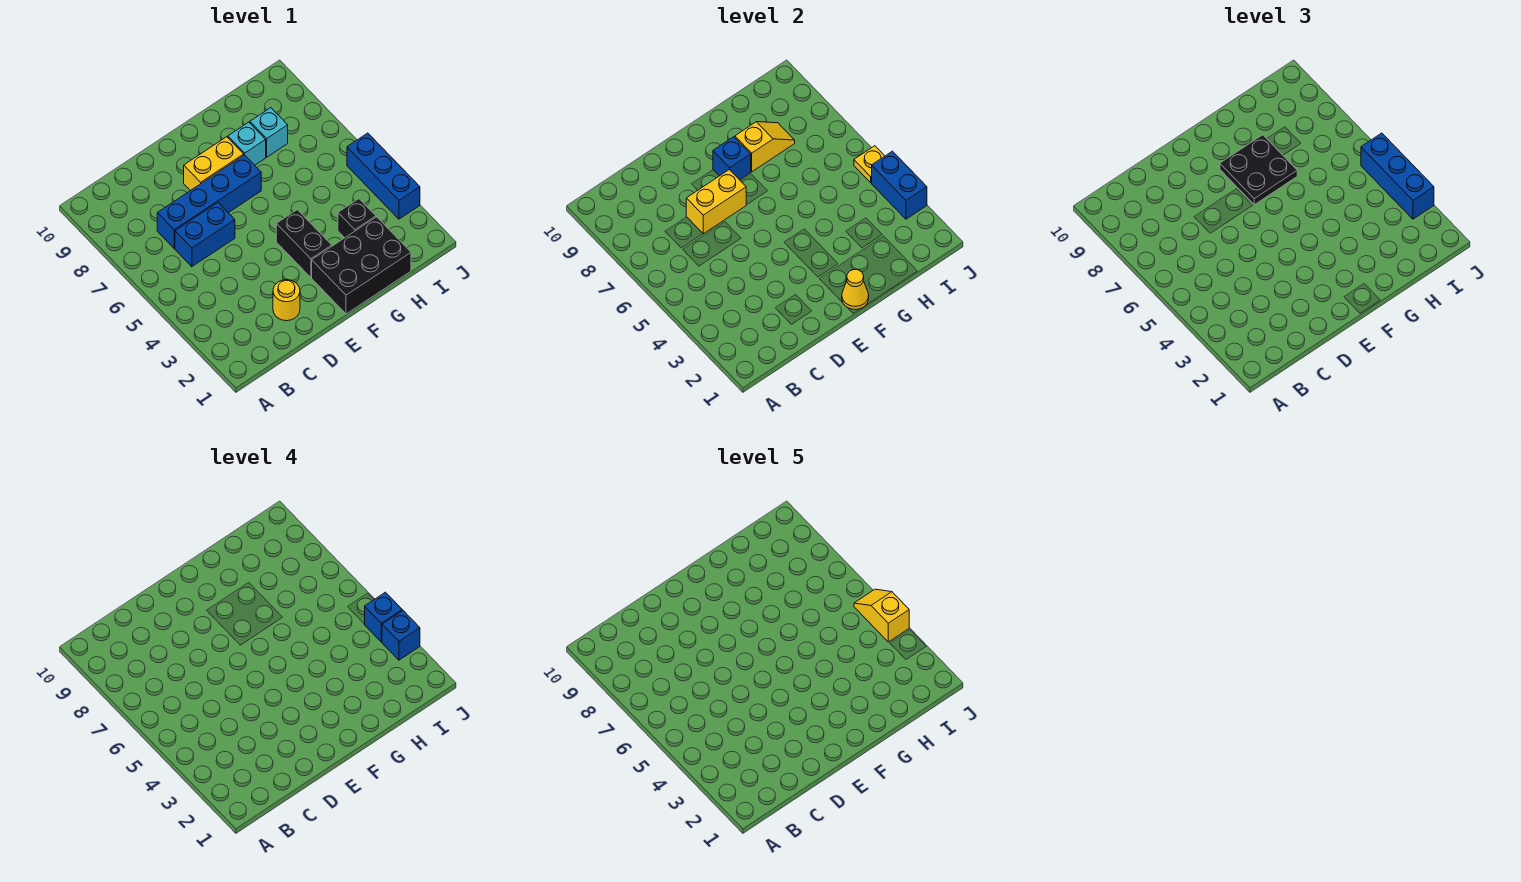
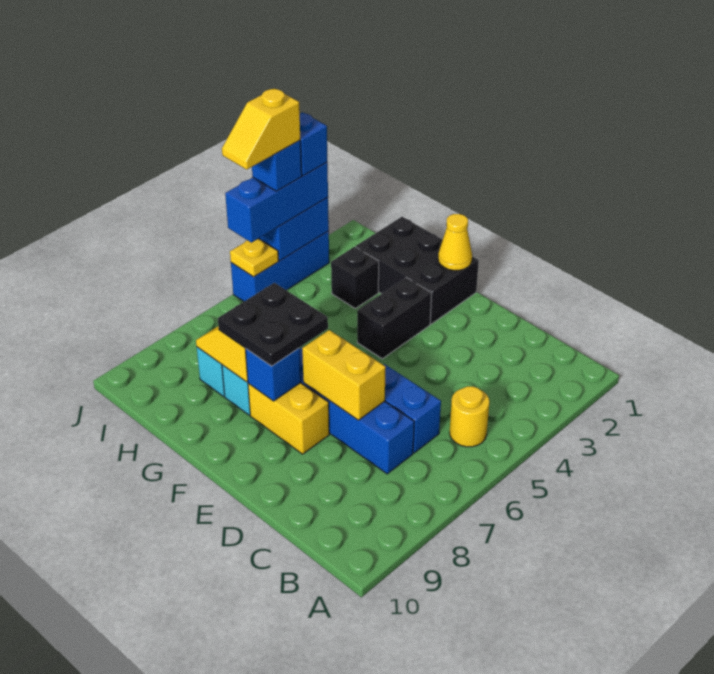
yellow round brick D2 level 1 -> yellow round brick B5 level 1

